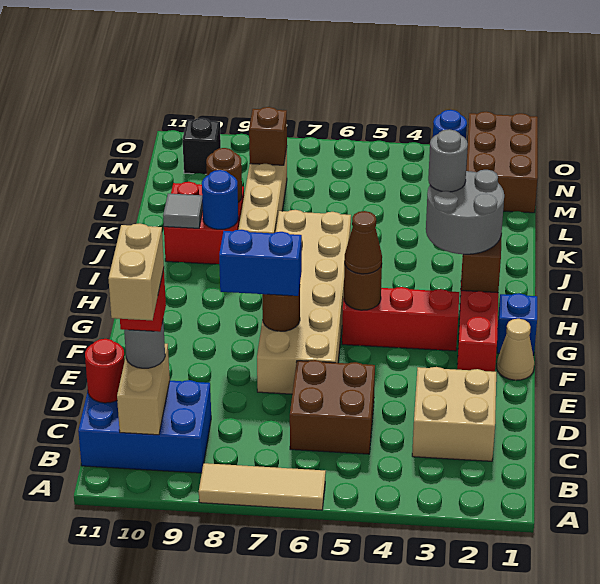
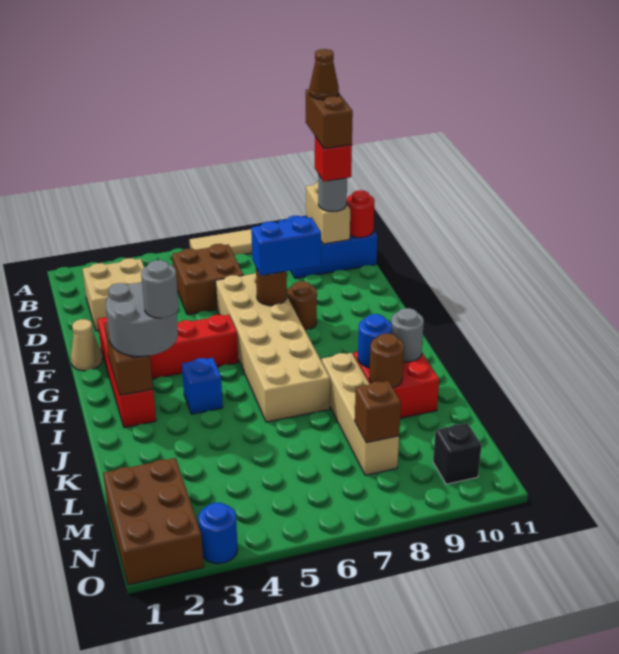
tan brick B10:C10 level 5 -> brown brick B10:C10 level 5
blue brick G1 level 1 -> blue brick I4 level 1
brown round brick G5 level 2 -> brown round brick F8 level 1
brown cone G5 level 3 -> brown cone B10 level 6
grey tile J10 level 2 -> grey round brick J10 level 2

